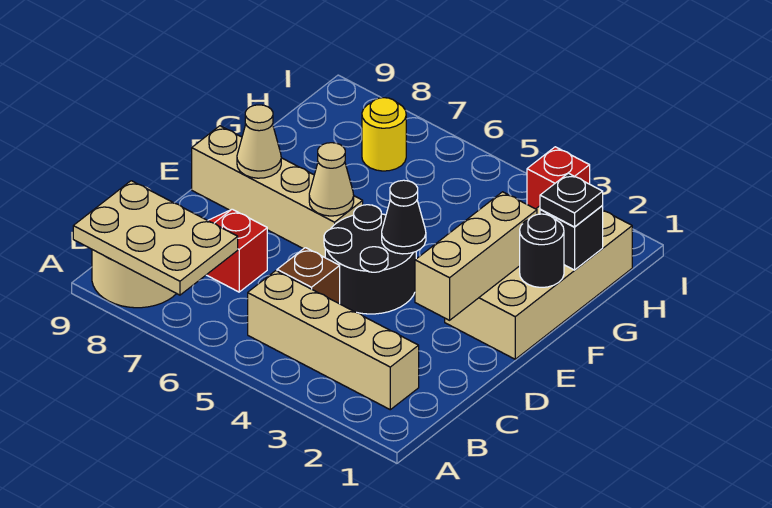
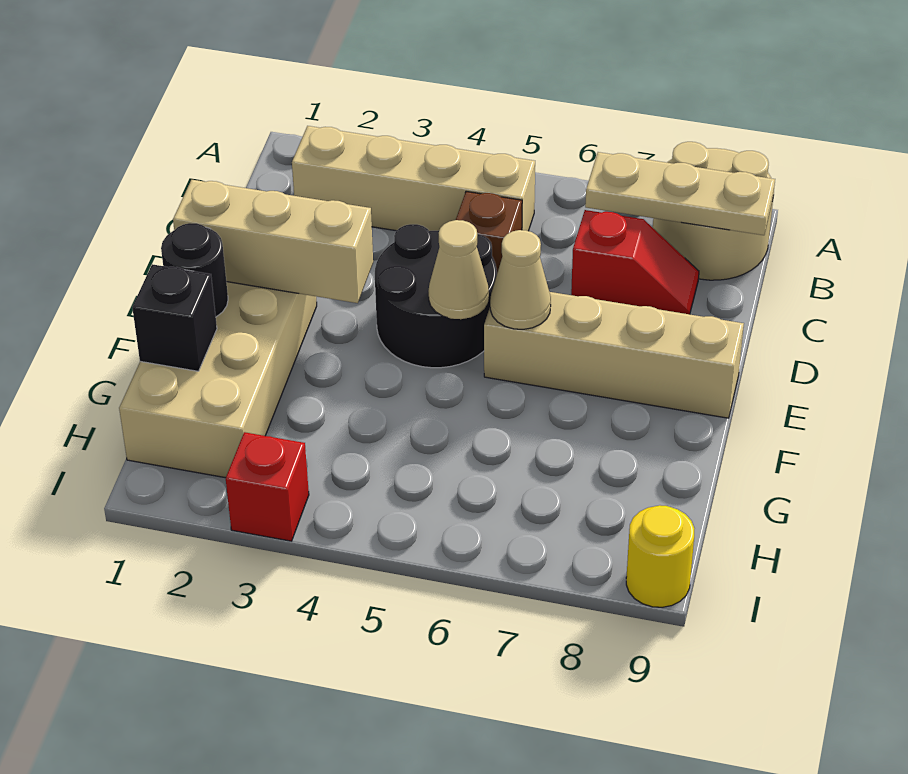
tan plate A7:B9 level 2 -> tan plate B7:B9 level 2
tan brick D2:F2 level 2 -> tan brick E1:E3 level 2
black cone E4 level 2 -> none
tan cone E8 level 2 -> tan cone E5 level 2
black plate G1 level 3 -> none
yellow round brick H7 level 1 -> yellow round brick I9 level 1

